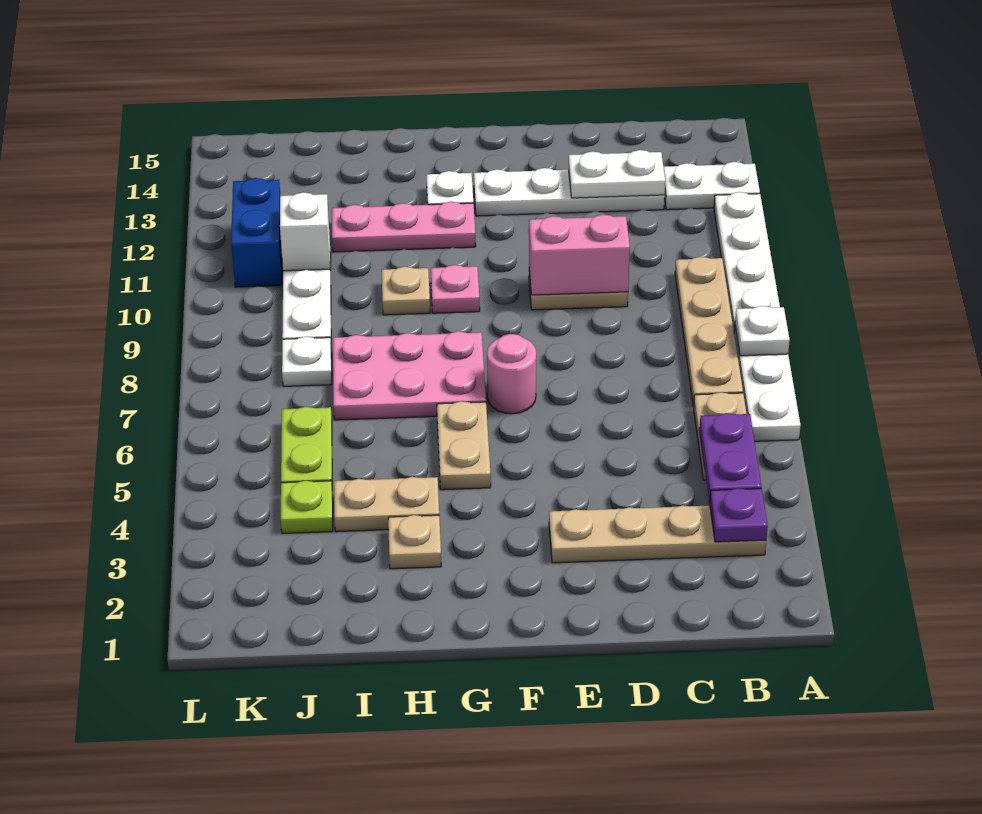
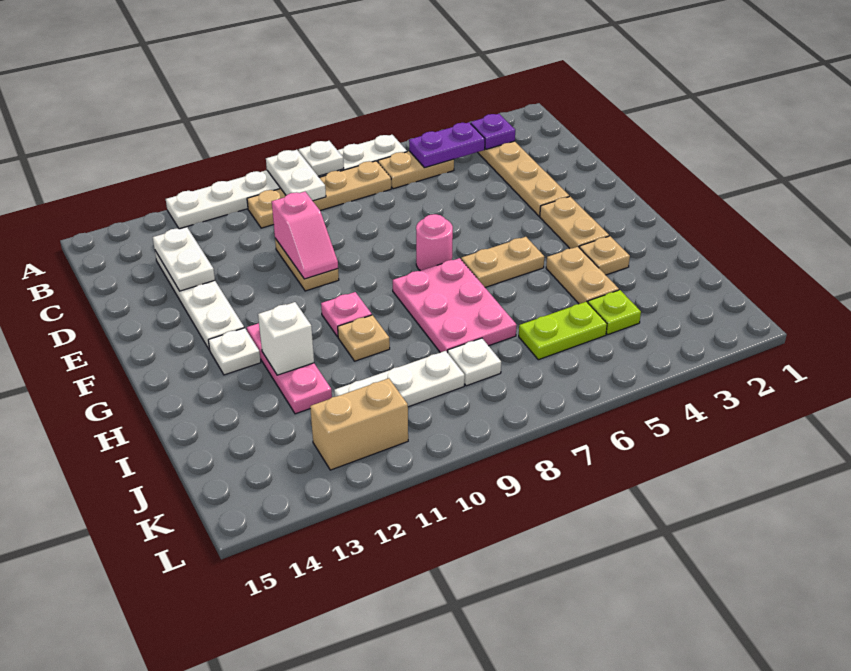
white plate A13:B13 level 1 -> white plate A9:B9 level 2
pink brick D10:E10 level 2 -> pink slope D10:E10 level 2 top D
none -> tan plate F3:G3 level 1
white brick J11 level 2 -> white brick H12 level 2
blue brick K11:K12 level 1 -> tan brick K11:K12 level 1

